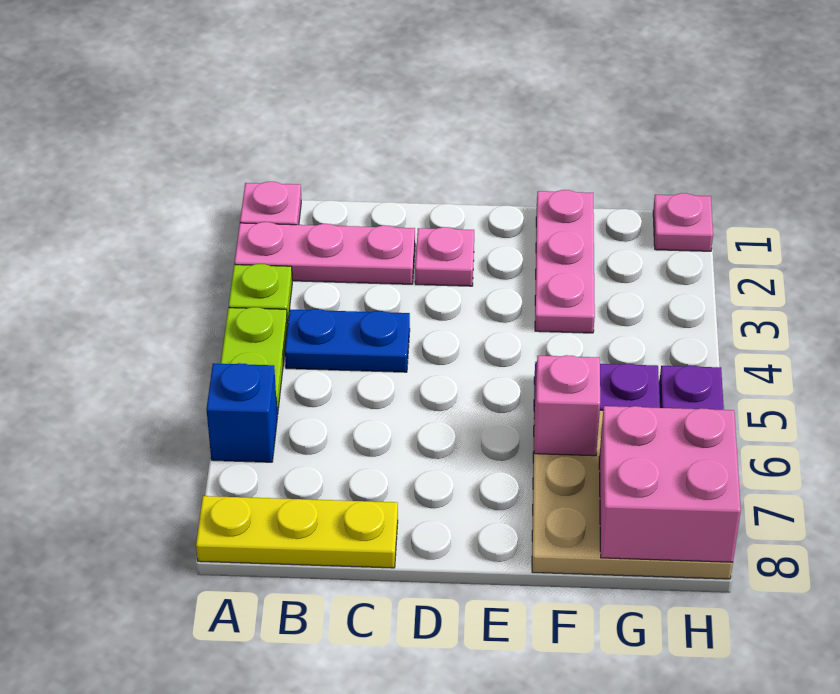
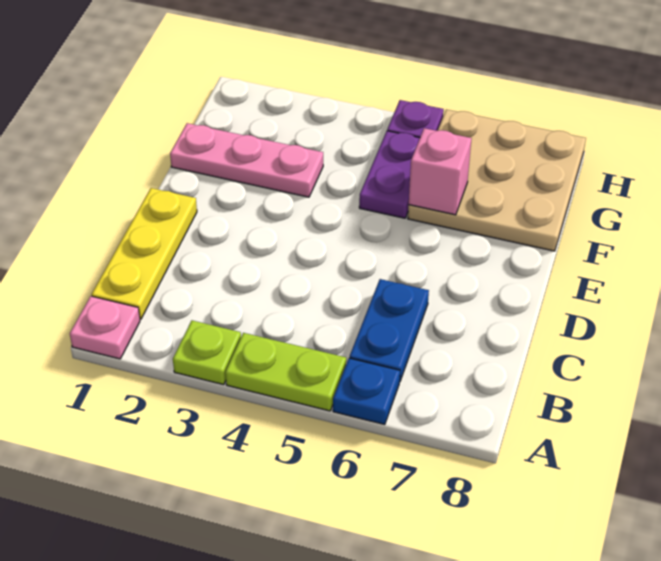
pink plate A2:C2 level 1 -> none
blue brick A6 level 1 -> blue plate A6 level 1
yellow plate A8:C8 level 1 -> yellow plate B1:D1 level 1
blue plate B4:C4 level 1 -> blue plate B6:C6 level 1
pink plate D2 level 1 -> none
pink brick G7:H8 level 2 -> none
pink plate H1 level 1 -> none

